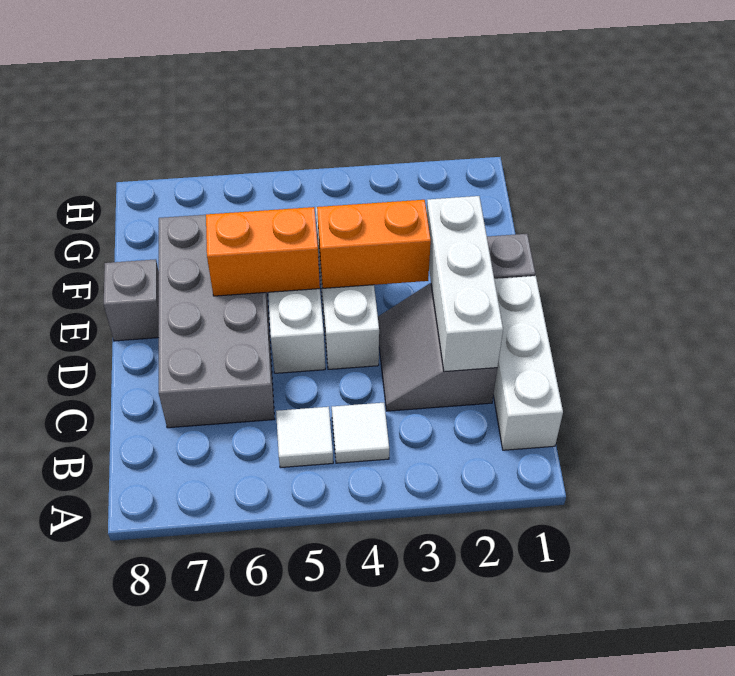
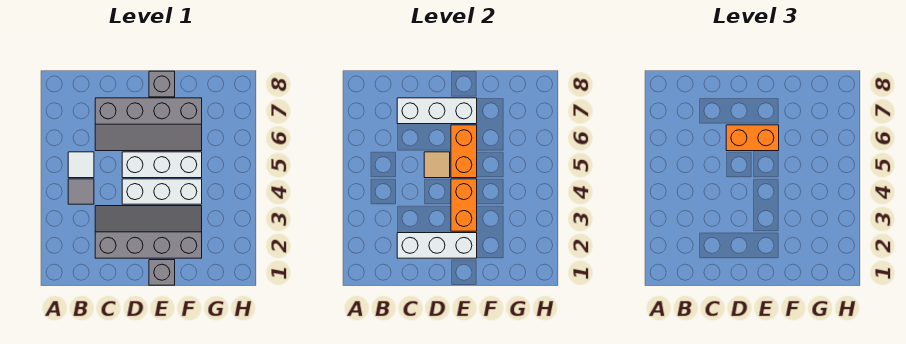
white brick B1:D1 level 1 -> white brick C7:E7 level 2
white tile B4 level 1 -> grey tile B4 level 1
grey slope C2:D3 level 1 top 2 -> grey slope C2:F3 level 1 top 2
grey brick C6:F7 level 1 -> grey slope C6:F7 level 1 top 7
none -> tan tile D5 level 2
none -> orange brick D6:E6 level 3

